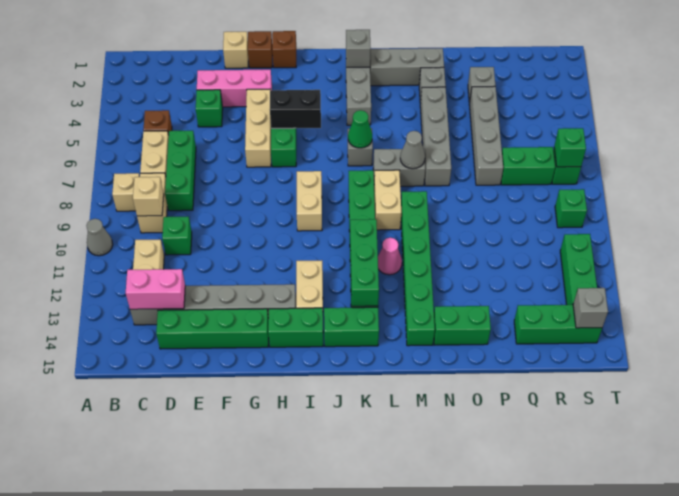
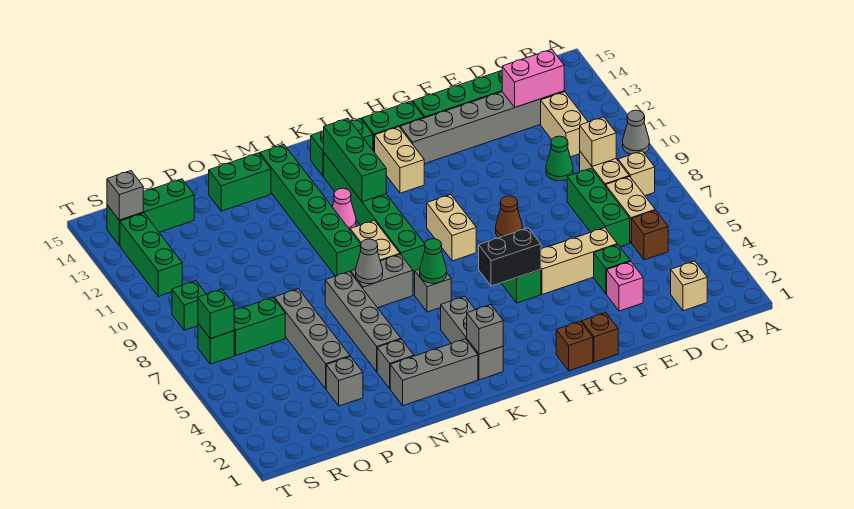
green brick D10 level 1 -> green cone D10 level 1
pink brick E3:G3 level 1 -> pink brick E3 level 1
tan brick F1 level 1 -> tan brick C2 level 1
tan brick G4:G6 level 1 -> tan brick E5:G5 level 1
none -> brown cone G8 level 1

